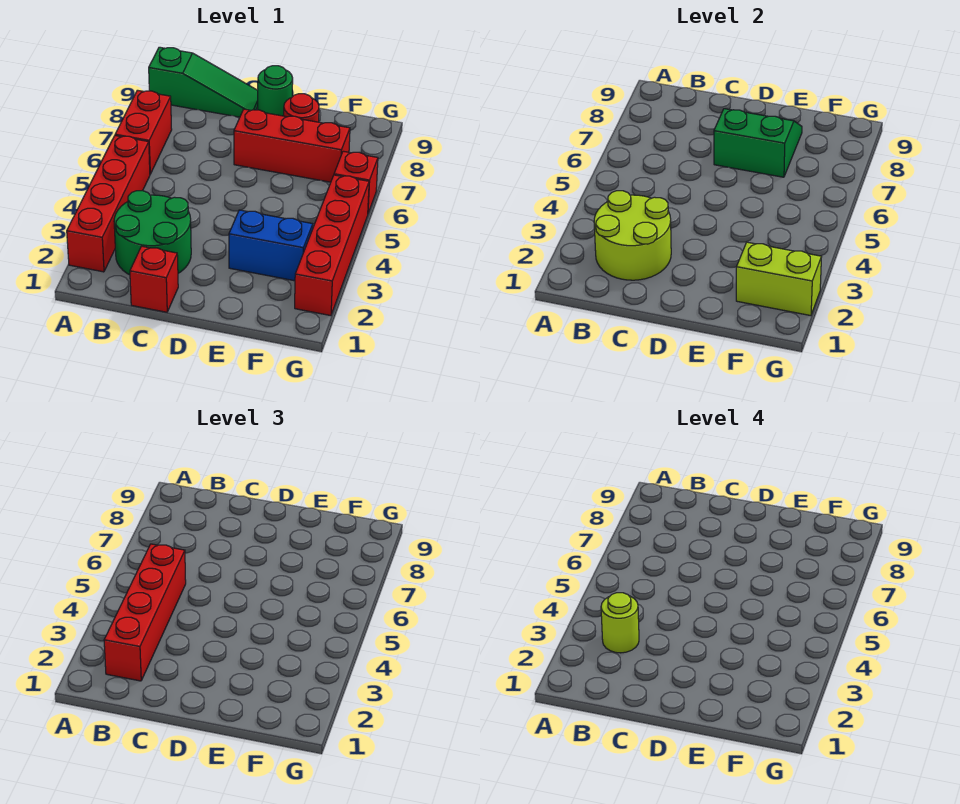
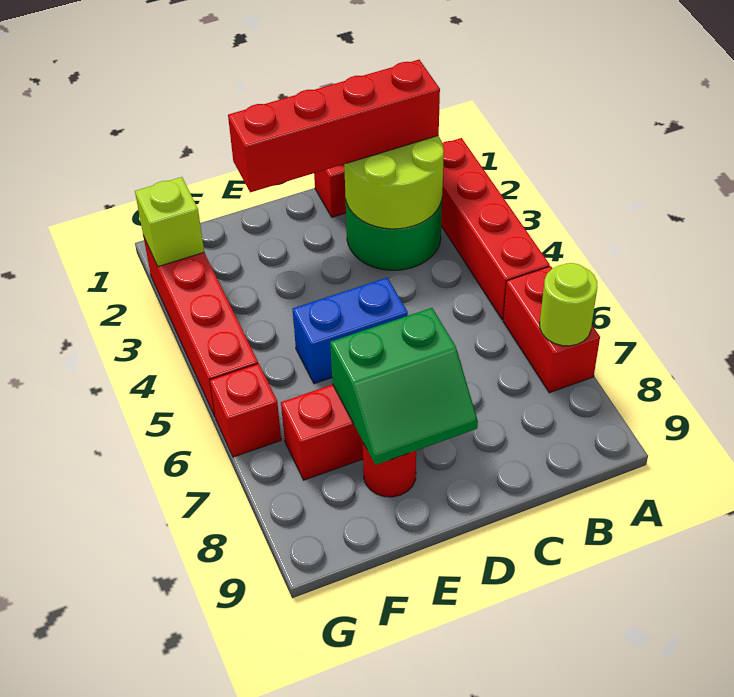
green slope A9:C9 level 1 top A -> none
red brick B2:B5 level 3 -> red brick B2:E2 level 3
lime round brick B3 level 4 -> lime round brick A7 level 2
green round brick D9 level 1 -> none
blue brick E3:F3 level 1 -> blue brick D5:E5 level 1
lime brick F2:G2 level 2 -> lime brick G2 level 2

